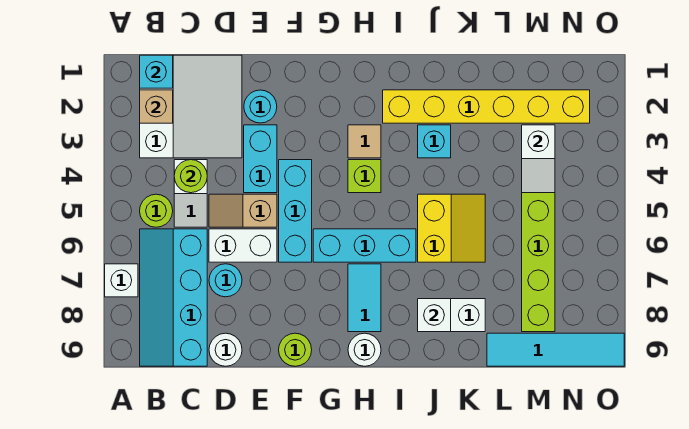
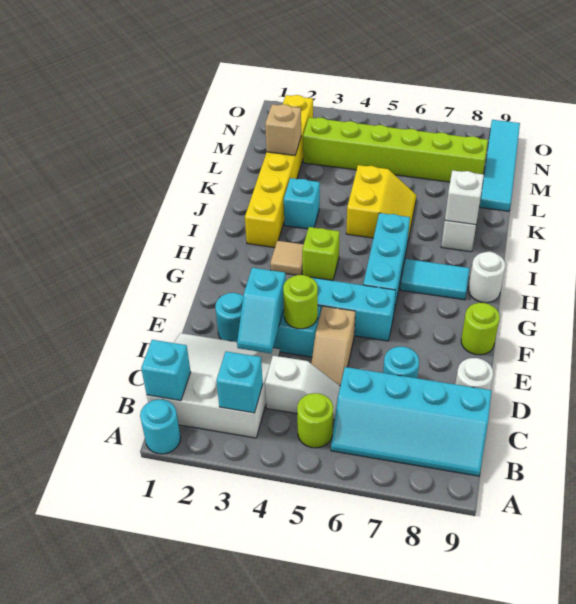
none -> cyan round brick A1 level 1
white brick A7 level 1 -> none
tan brick B2 level 2 -> tan brick L2 level 2
none -> cyan brick B3 level 2
lime round brick C4 level 2 -> lime round brick E4 level 2
none -> cyan slope D3:E3 level 2 top E
white brick D6:E6 level 1 -> none
yellow slope J5:K6 level 1 top J -> yellow slope J5:K6 level 1 top 5
white slope M3:M4 level 2 top 3 -> none

